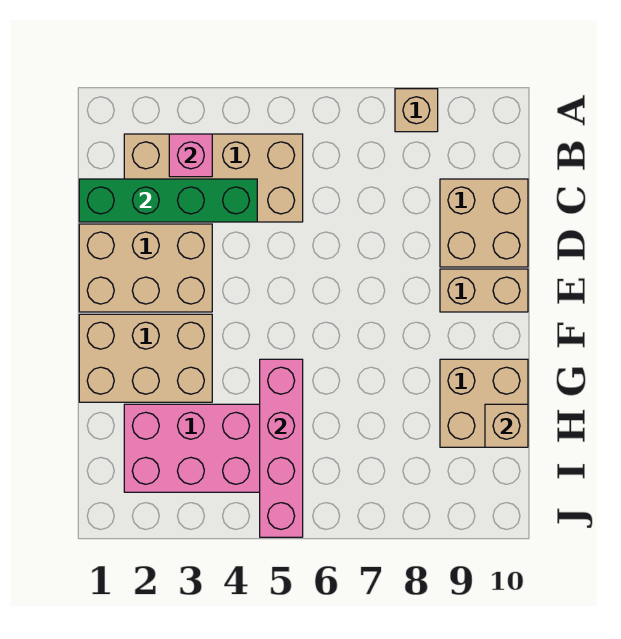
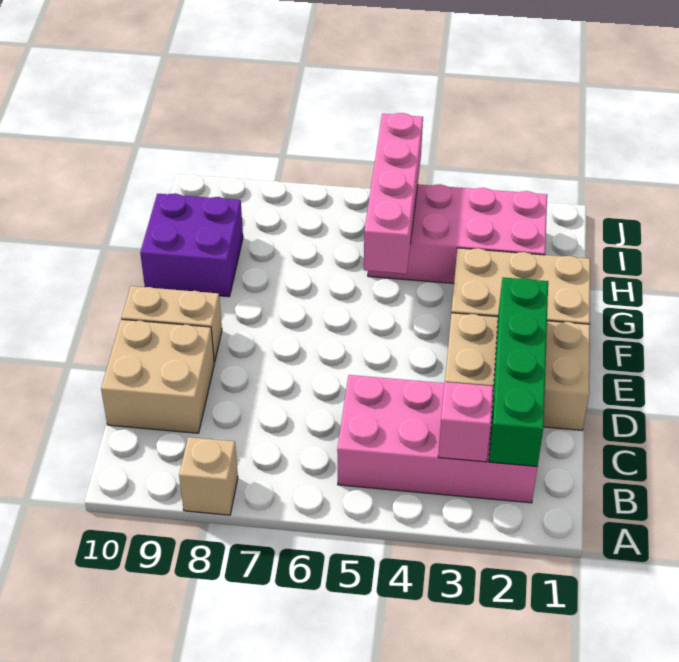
tan brick B2:C5 level 1 -> pink brick B2:C5 level 1
green brick C1:C4 level 2 -> green brick B2:E2 level 2
tan brick G9:H10 level 1 -> purple brick G9:H10 level 1
tan brick H10 level 2 -> none

